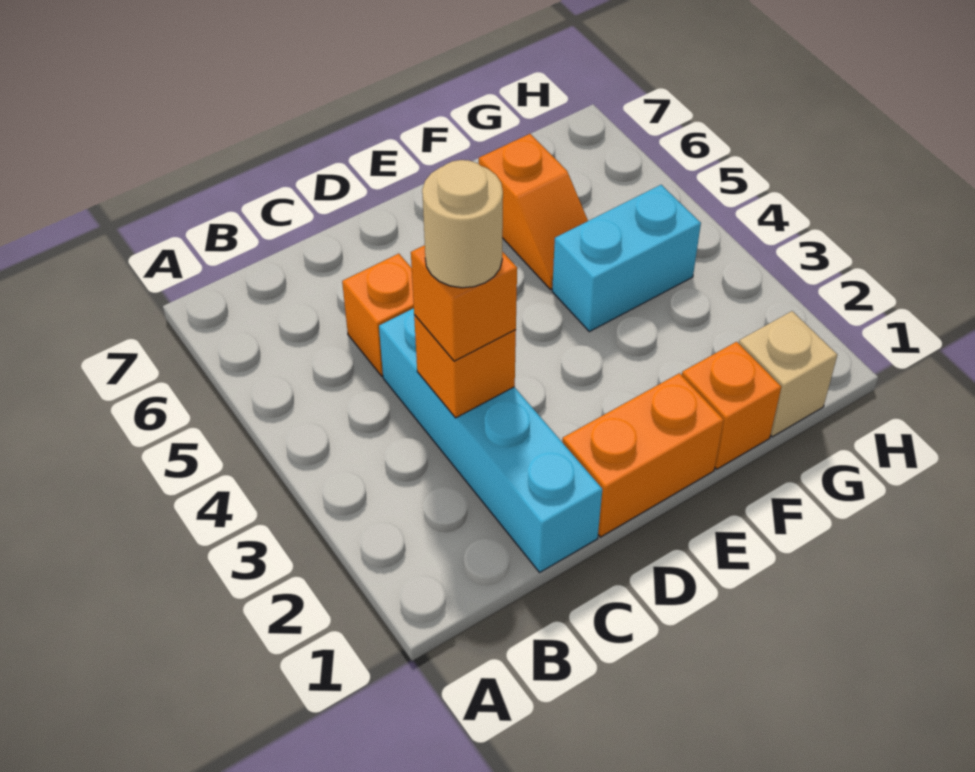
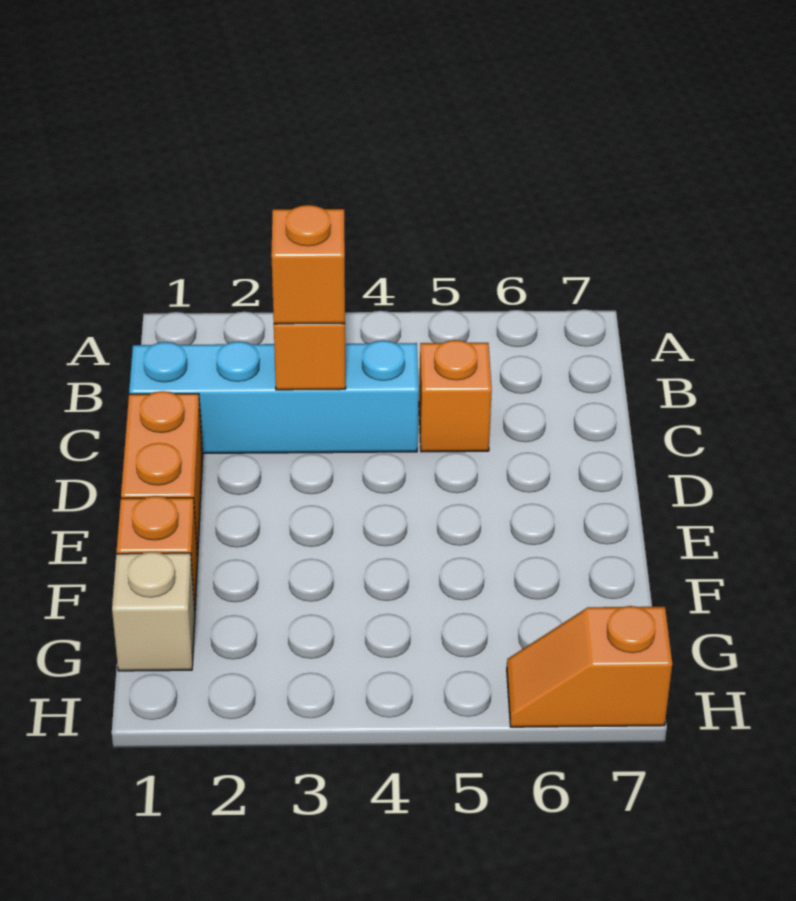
tan round brick C3 level 4 -> none
cyan brick F4:G4 level 1 -> none
orange slope F5:F6 level 1 top 6 -> orange slope H6:H7 level 1 top 7

